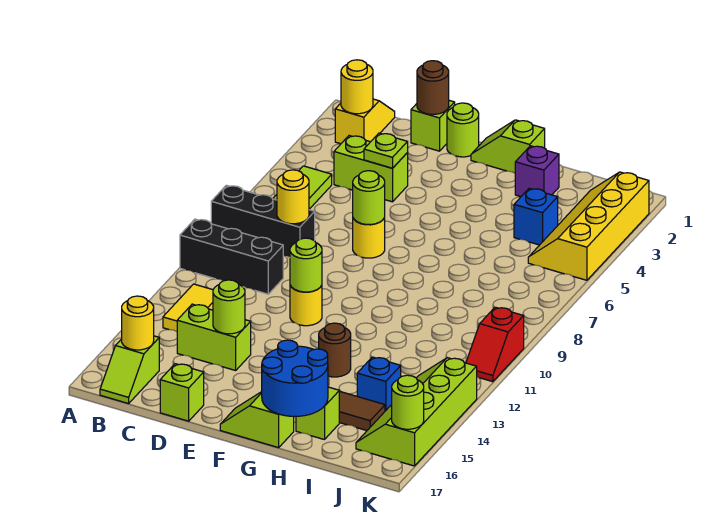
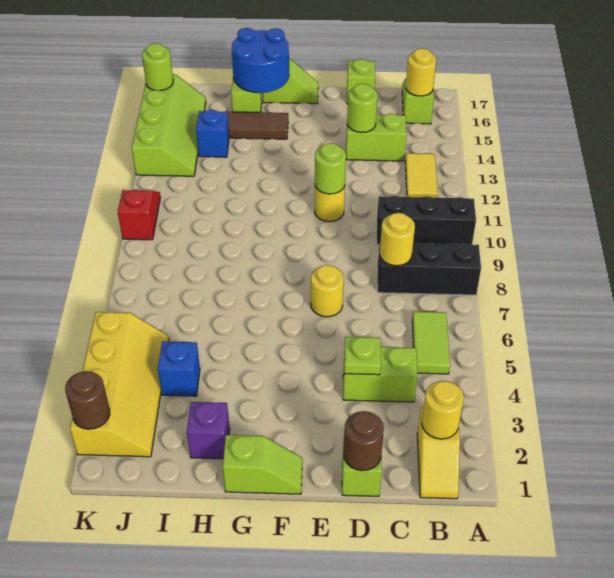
lime round brick E1 level 1 -> none
lime round brick E7 level 2 -> none
brown round brick G13 level 1 -> brown round brick K2 level 2

